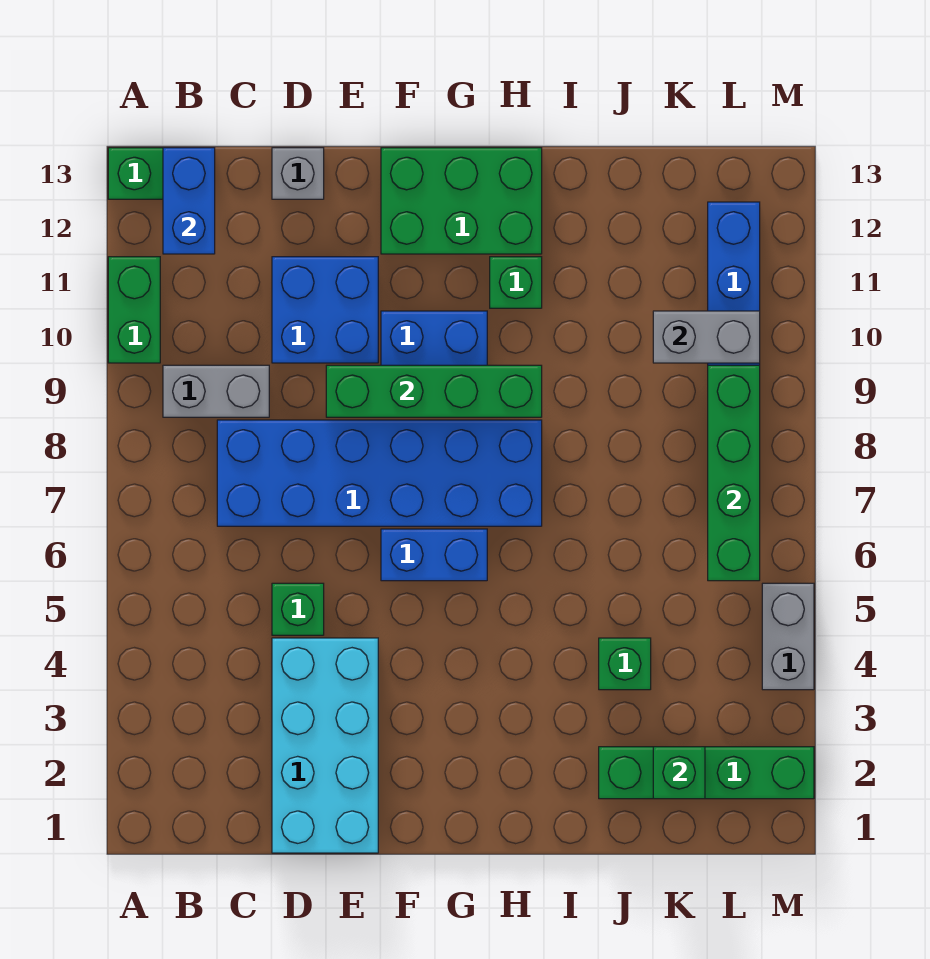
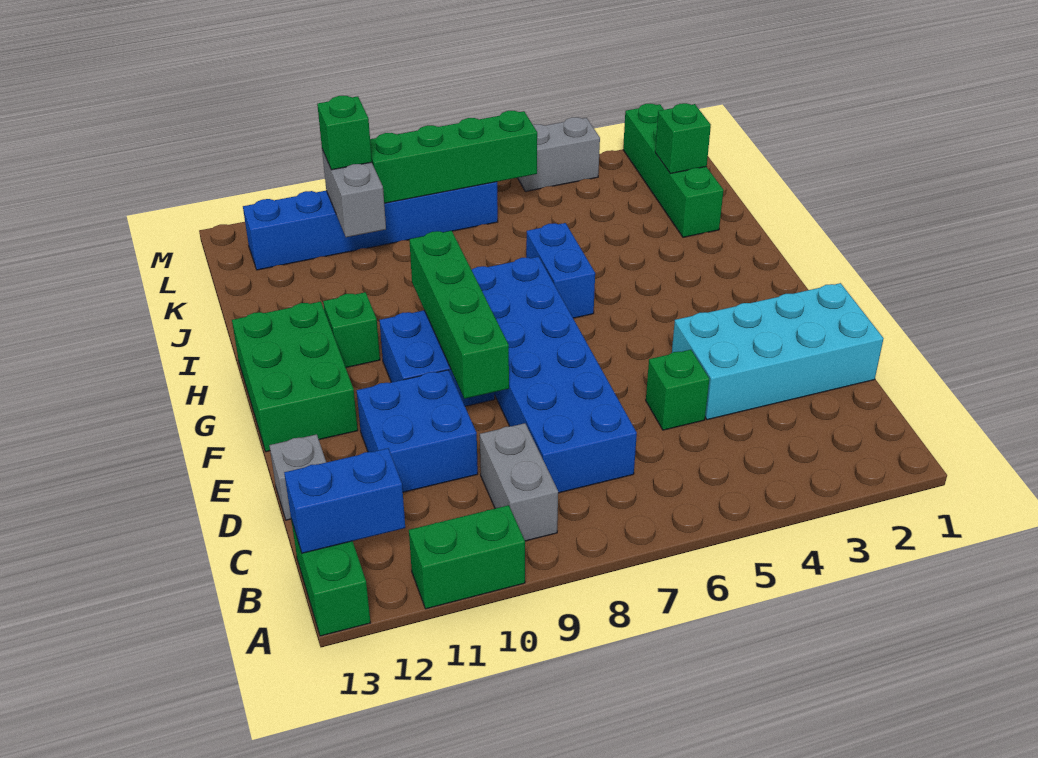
blue brick F6:G6 level 1 -> blue brick H6:I6 level 1
green brick J4 level 1 -> green brick L10 level 3

